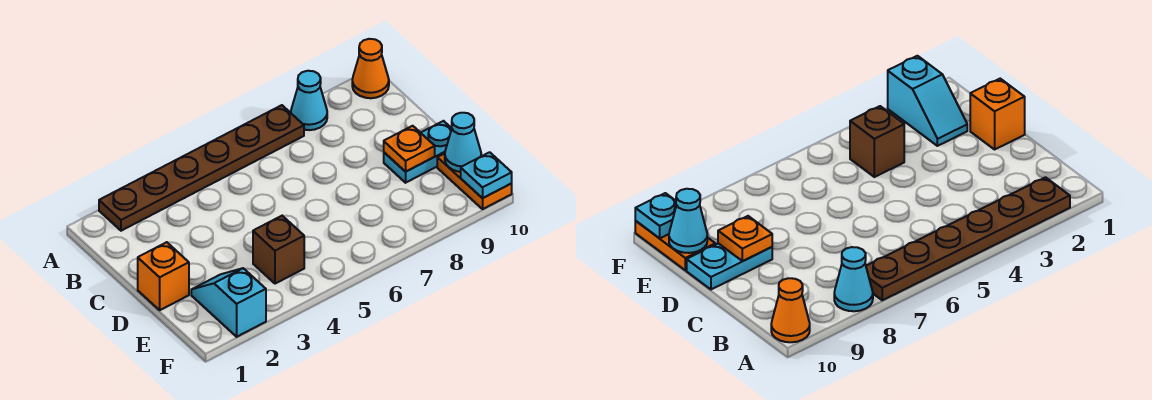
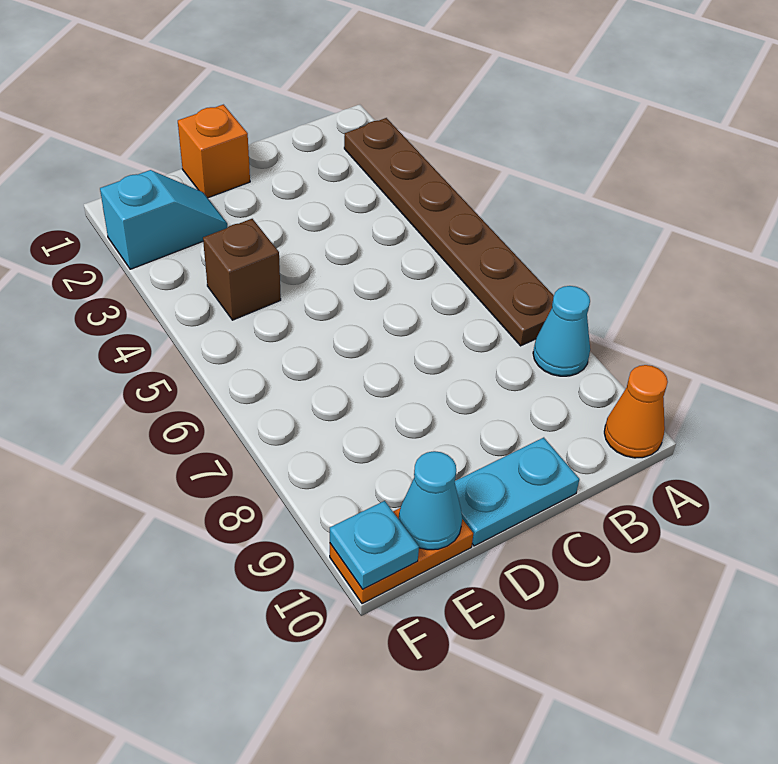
cyan plate D9:D10 level 1 -> cyan plate C10:D10 level 1
orange plate D9 level 2 -> none

